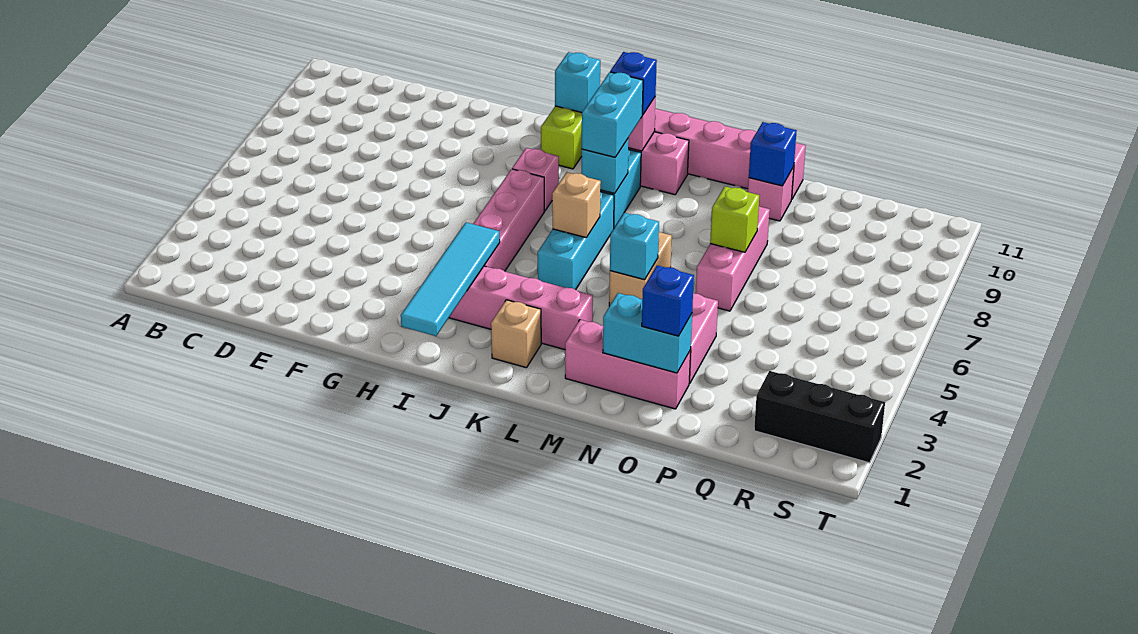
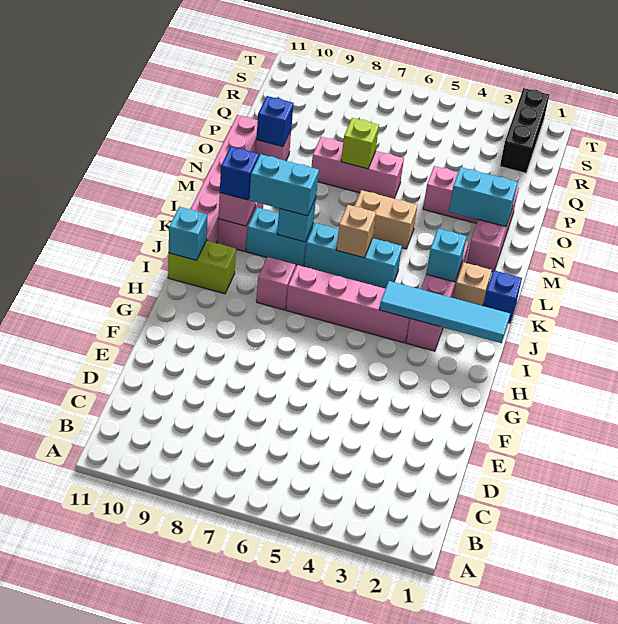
cyan brick M5 level 2 -> cyan brick K3 level 2
cyan brick N2:O2 level 2 -> cyan brick N2:N3 level 2
blue brick O2 level 3 -> blue brick K1 level 1

